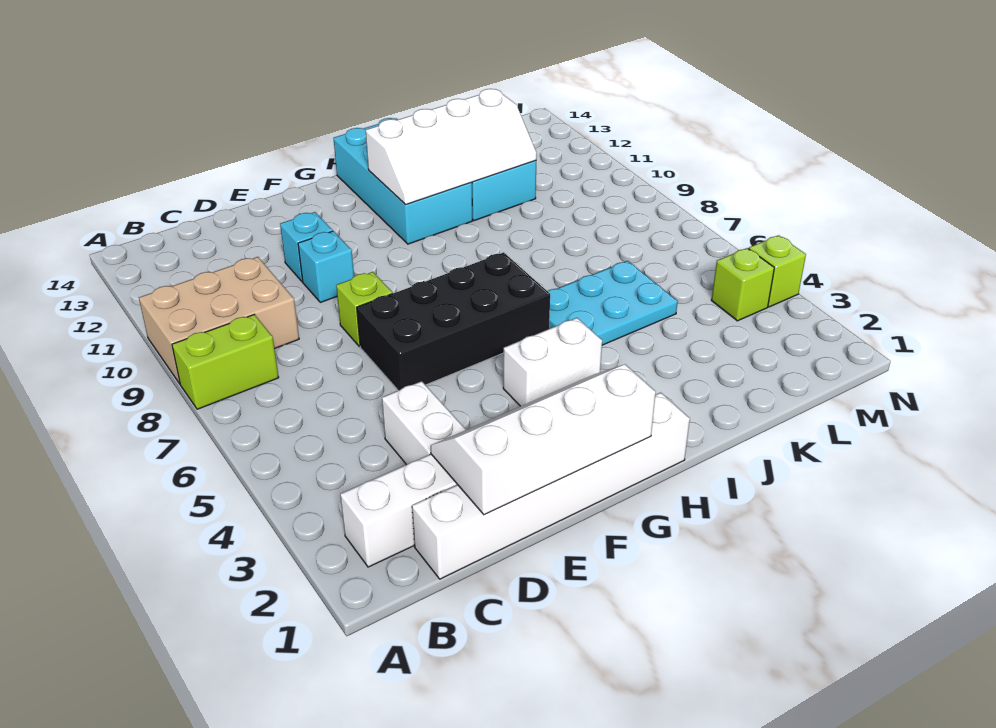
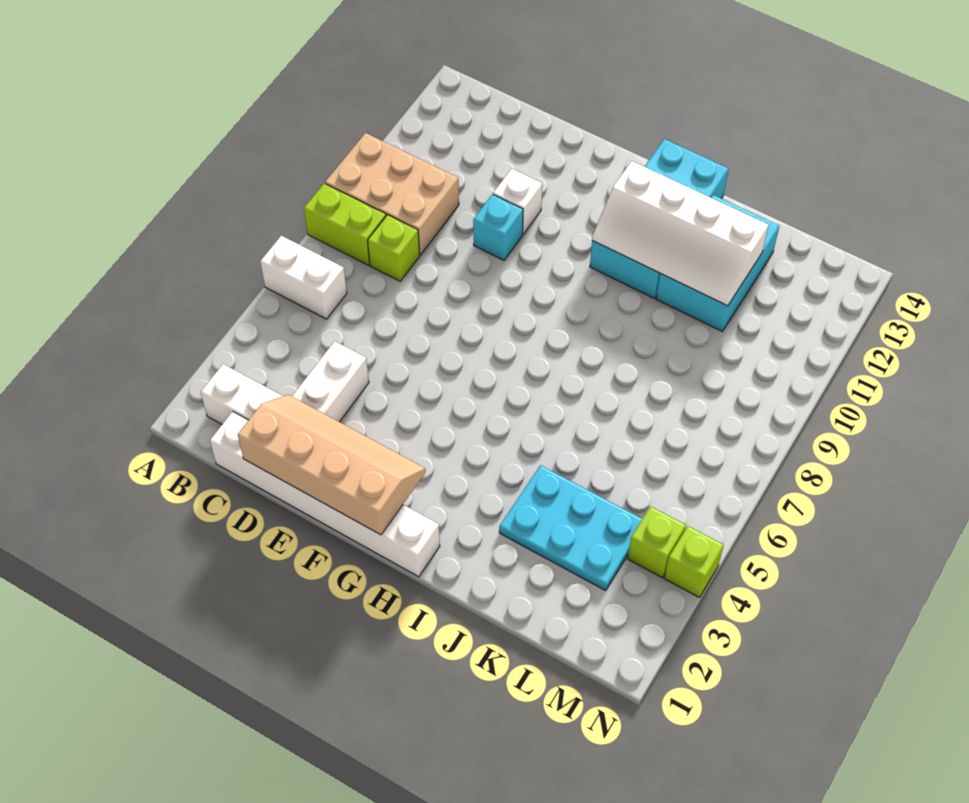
white slope D1:G2 level 2 top 1 -> tan slope D1:G2 level 2 top 1
black brick E6:H7 level 1 -> none
lime brick E8 level 1 -> lime brick C8 level 1
cyan brick E11 level 1 -> white brick E11 level 1
white brick G4:H4 level 1 -> white brick A6:B6 level 1
cyan plate I5:K6 level 1 -> cyan plate J3:L4 level 1

